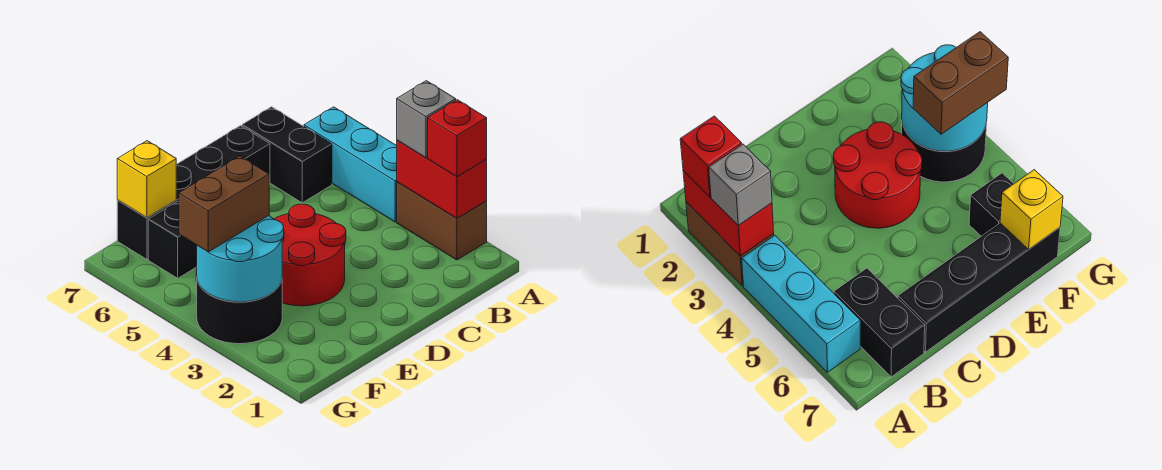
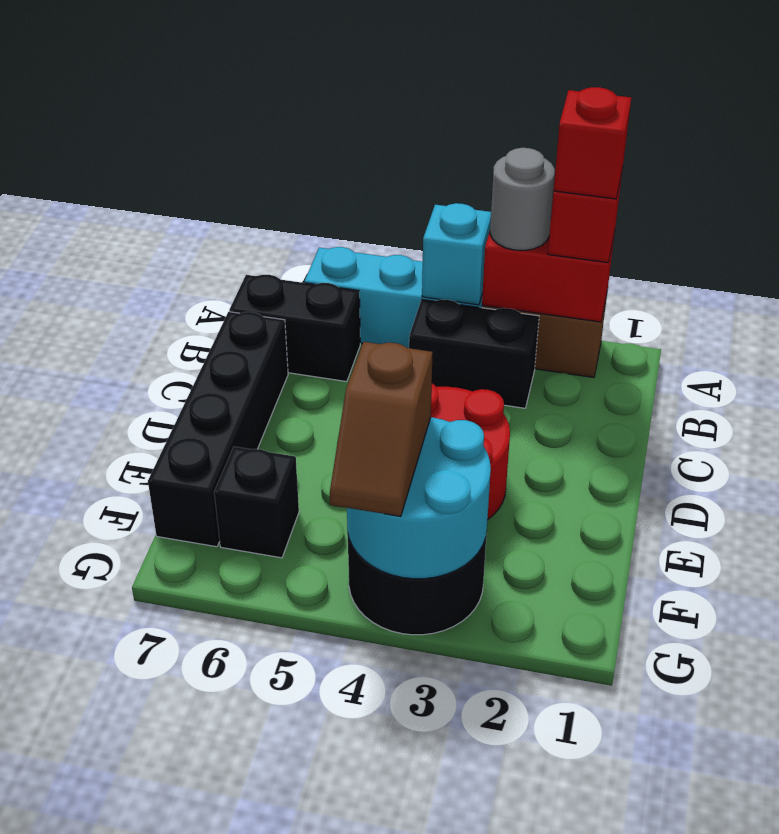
none -> red brick A2 level 4
grey brick A3 level 3 -> grey round brick A3 level 3
none -> cyan brick A4 level 2
none -> black brick B3:B4 level 1
brown brick F4:G4 level 3 -> brown slope F4:G4 level 3 top F
yellow brick F7 level 2 -> none

